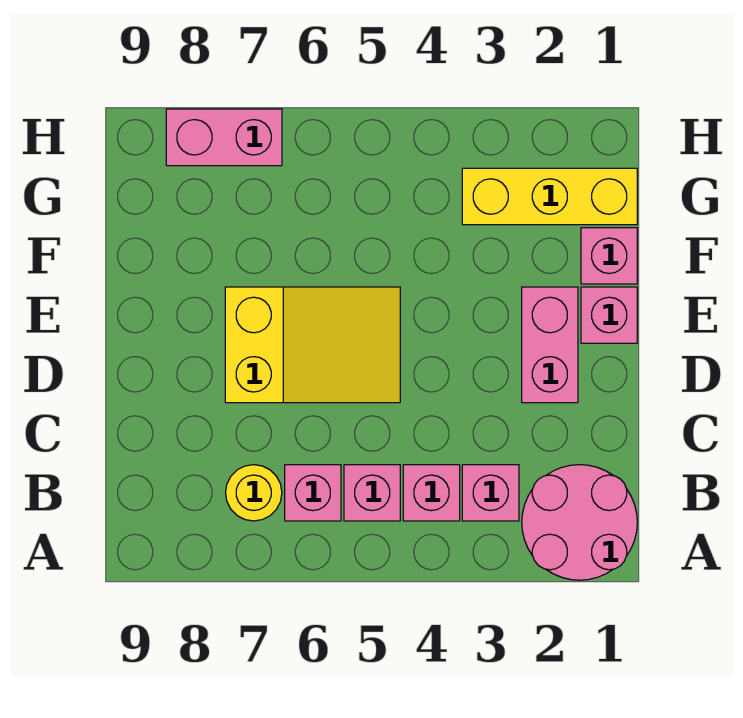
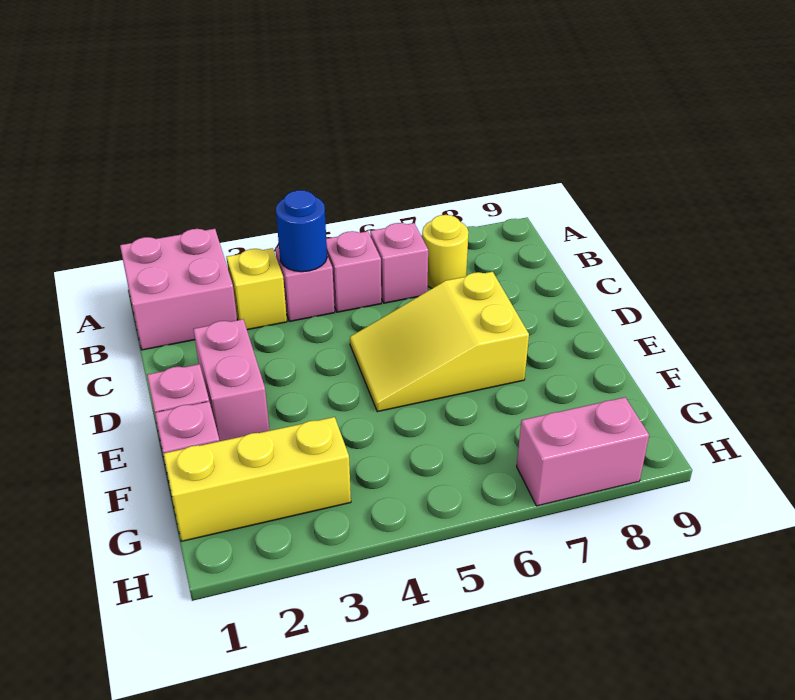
pink round brick A1:B2 level 1 -> pink brick A1:B2 level 1
pink brick B3 level 1 -> yellow brick B3 level 1
none -> blue round brick B4 level 2

